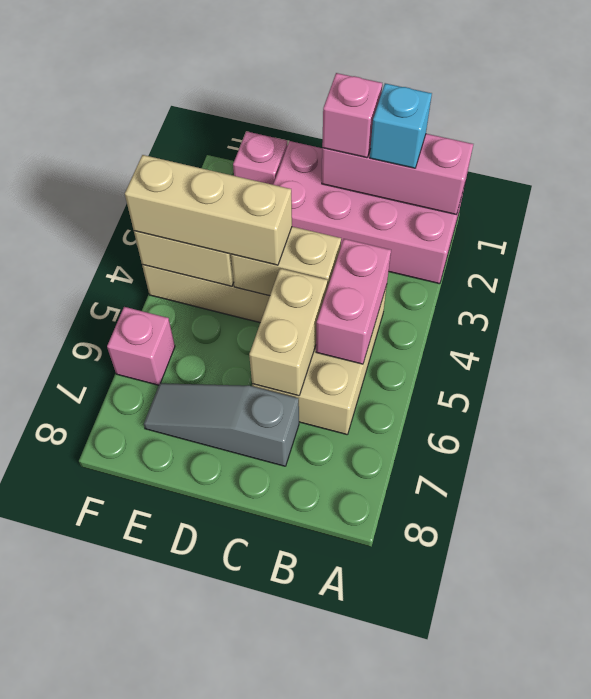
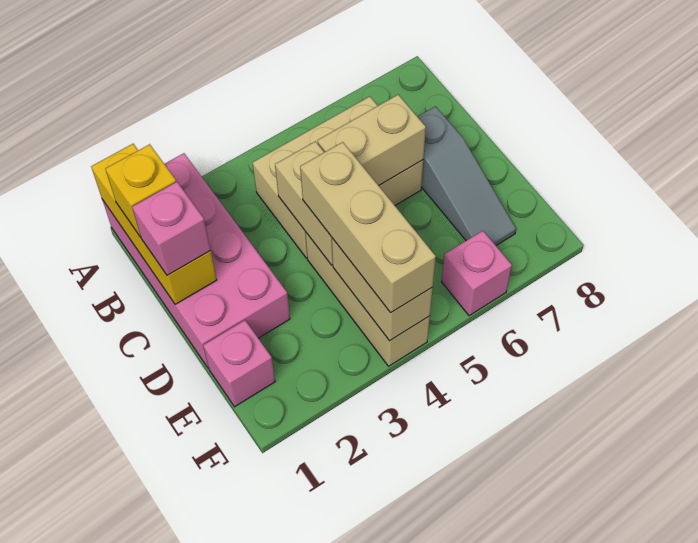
pink brick A1:C1 level 2 -> yellow brick A1:C1 level 2
cyan brick B1 level 3 -> yellow brick B1 level 3
pink brick B4:B5 level 2 -> none

